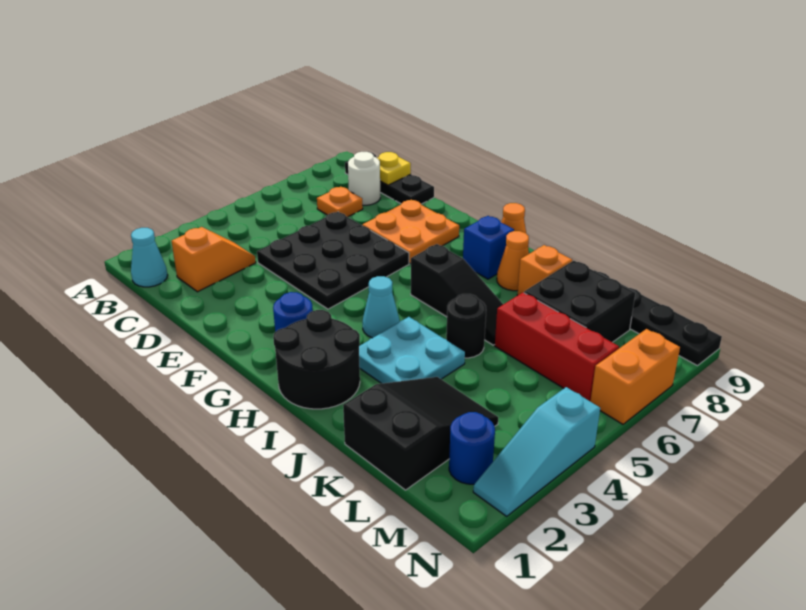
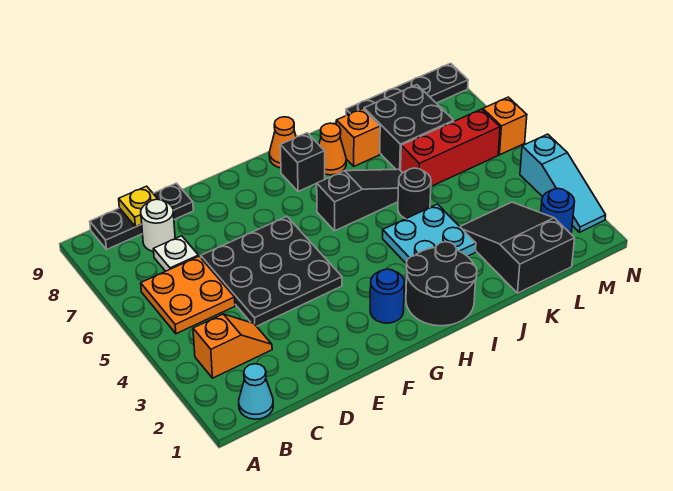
orange slope C2:C3 level 1 top 2 -> orange slope B3:C3 level 1 top B
orange plate C7 level 1 -> white plate C7 level 1
orange plate E7:F8 level 1 -> orange plate B5:C6 level 1
cyan cone H4 level 1 -> none
blue brick H8 level 1 -> black brick H8 level 1
orange brick N6:N7 level 1 -> orange brick N6 level 1

